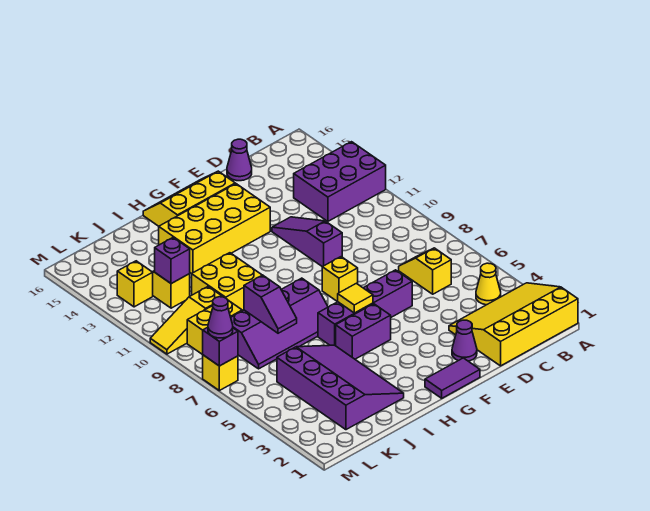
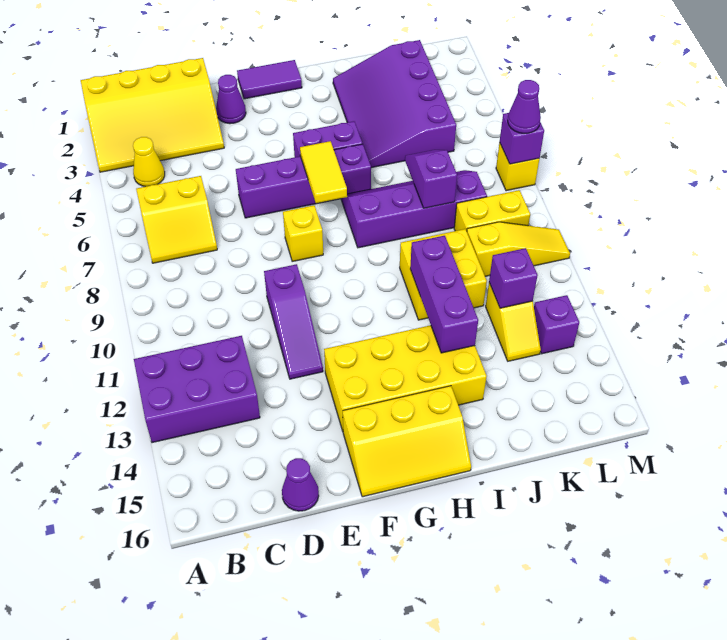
yellow slope C6:C7 level 1 top 6 -> yellow slope B6:C7 level 1 top 6
yellow tile G6 level 2 -> yellow tile G6:G7 level 2
none -> purple brick I11:I13 level 2
yellow brick L13 level 1 -> purple brick L13 level 1

